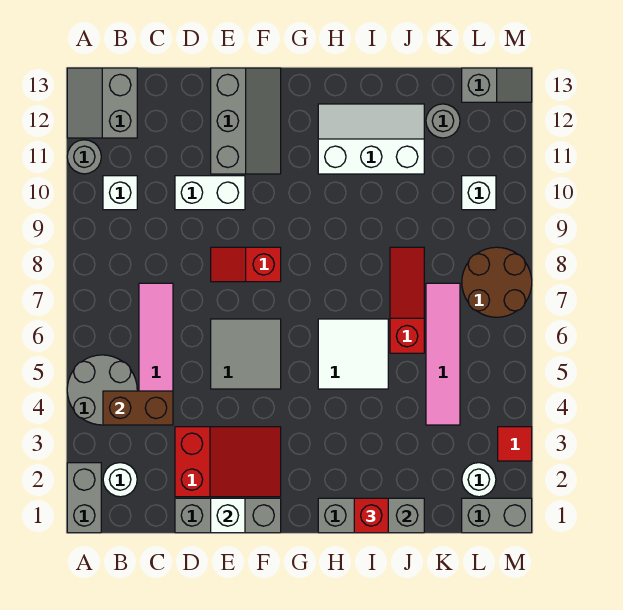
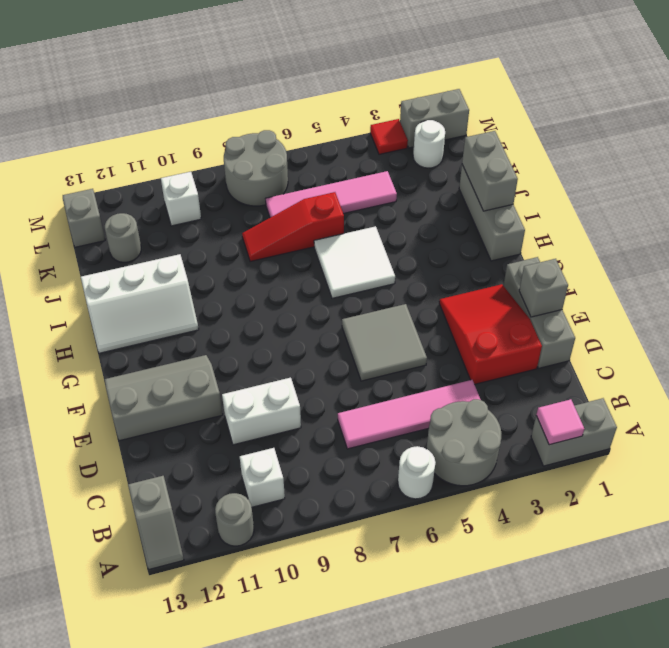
none -> pink tile A2 level 2
grey slope A12:B13 level 1 top B -> grey slope A13:B13 level 1 top B
white round brick B2 level 1 -> white round brick A6 level 1
brown brick B4:C4 level 2 -> none
white brick D10:E10 level 1 -> white brick D9:D10 level 1
white brick E1 level 2 -> grey brick E1 level 2
red slope E8:F8 level 1 top F -> none
white slope H11:J12 level 1 top 11 -> white slope H11:I13 level 1 top I
red brick I1 level 3 -> none
grey brick L1:M1 level 1 -> grey brick M1:M2 level 1
brown round brick L7:M8 level 1 -> grey round brick L7:M8 level 1

